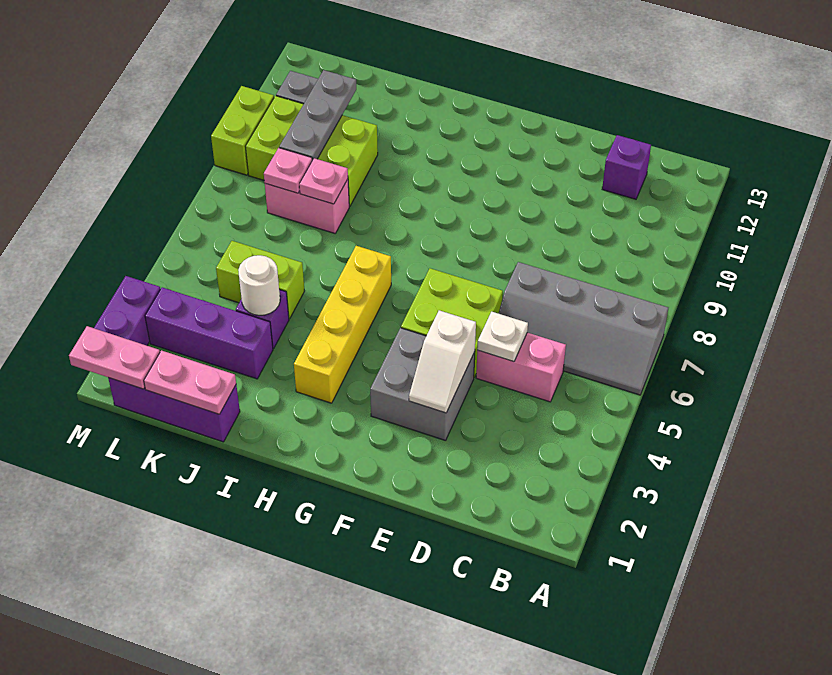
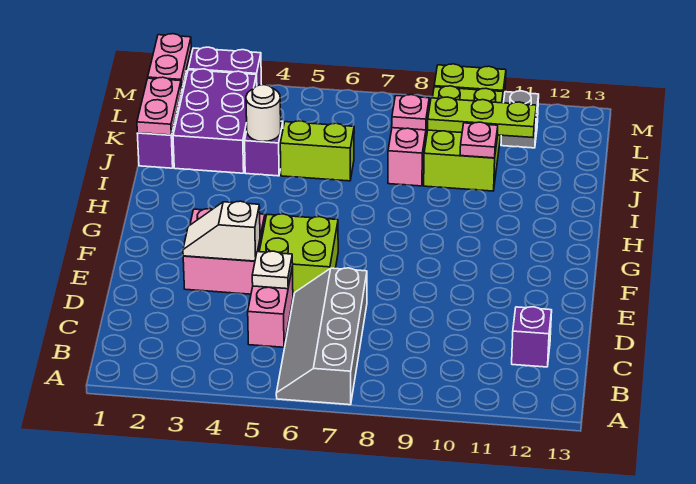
grey brick E3:F4 level 1 -> pink brick E3:F4 level 1
yellow brick H3:H6 level 1 -> none
purple brick J3:L3 level 1 -> purple brick J2:L3 level 1
lime brick J5:K5 level 1 -> lime brick J5:J6 level 1
pink plate J8 level 2 -> pink plate J10 level 2
grey plate K9:K11 level 2 -> lime plate K9:K11 level 2

